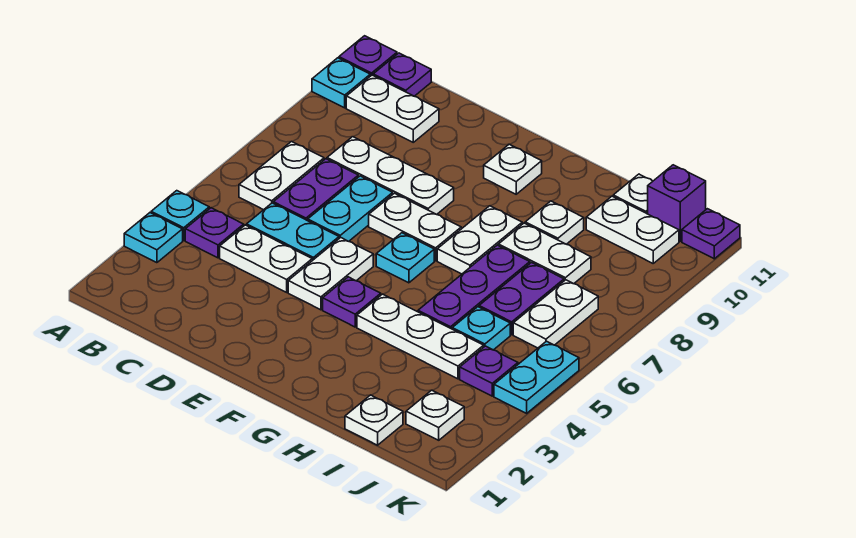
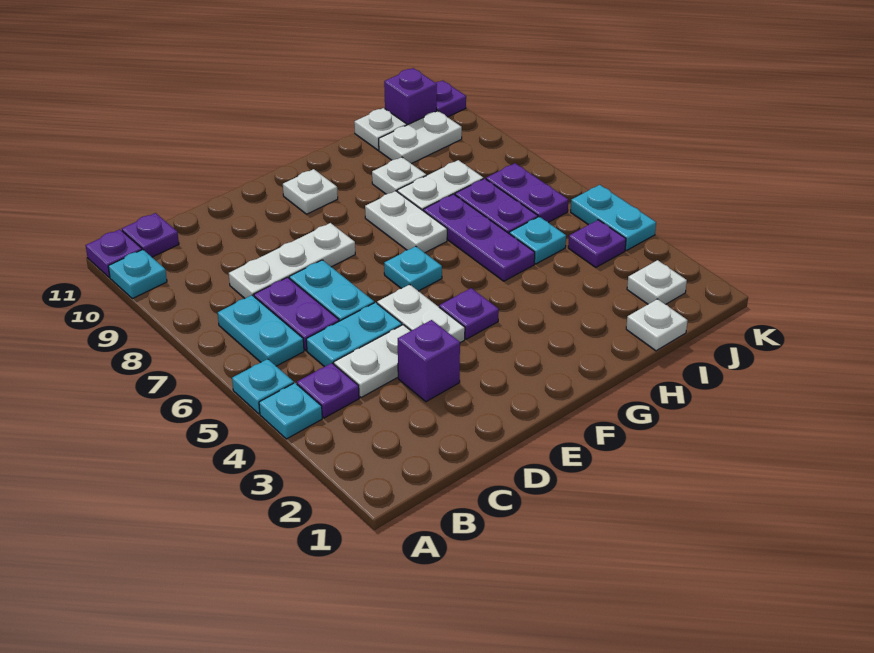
cyan plate A3 level 1 -> cyan plate A5 level 1
white plate B6:B7 level 1 -> cyan plate B6:B7 level 1
white plate B10:C10 level 1 -> none
none -> purple brick D3 level 1
white plate E7:F7 level 1 -> none
white plate G4:I4 level 1 -> none
white plate J6:J7 level 1 -> purple plate J6:J7 level 1

